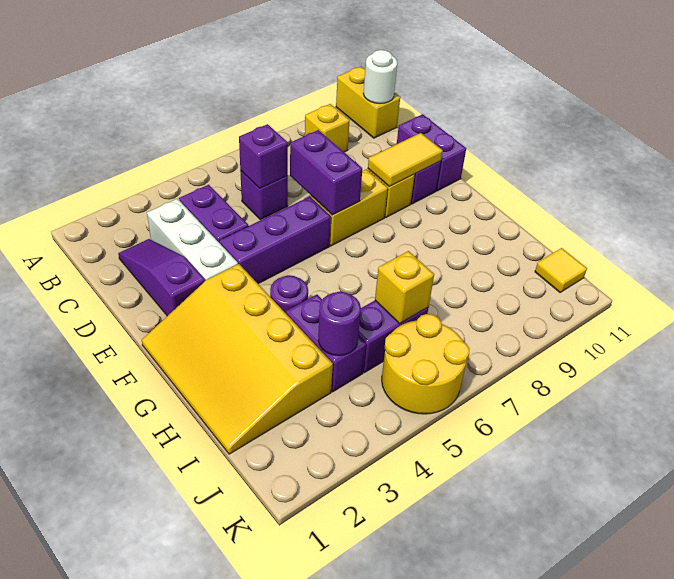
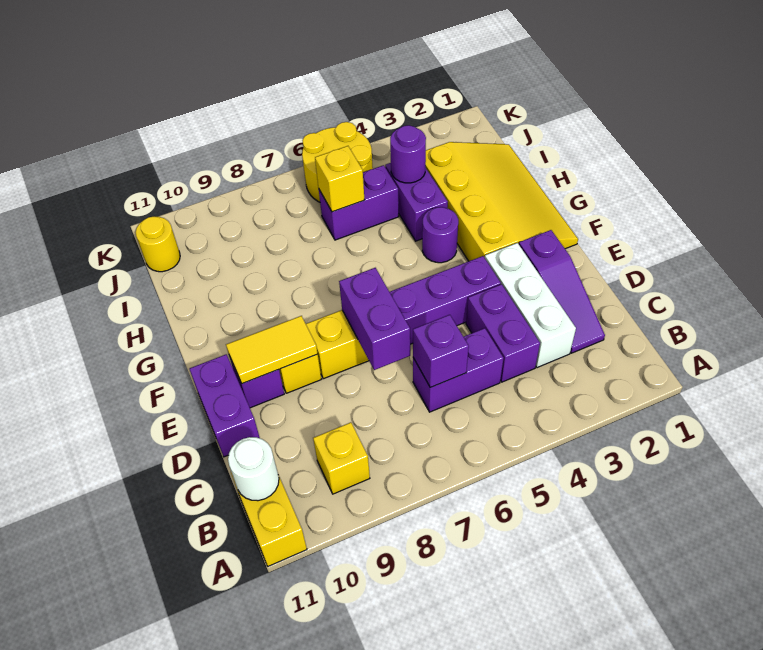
purple brick C6 level 1 -> purple brick C5:C6 level 1
yellow tile J11 level 1 -> yellow round brick J11 level 1

